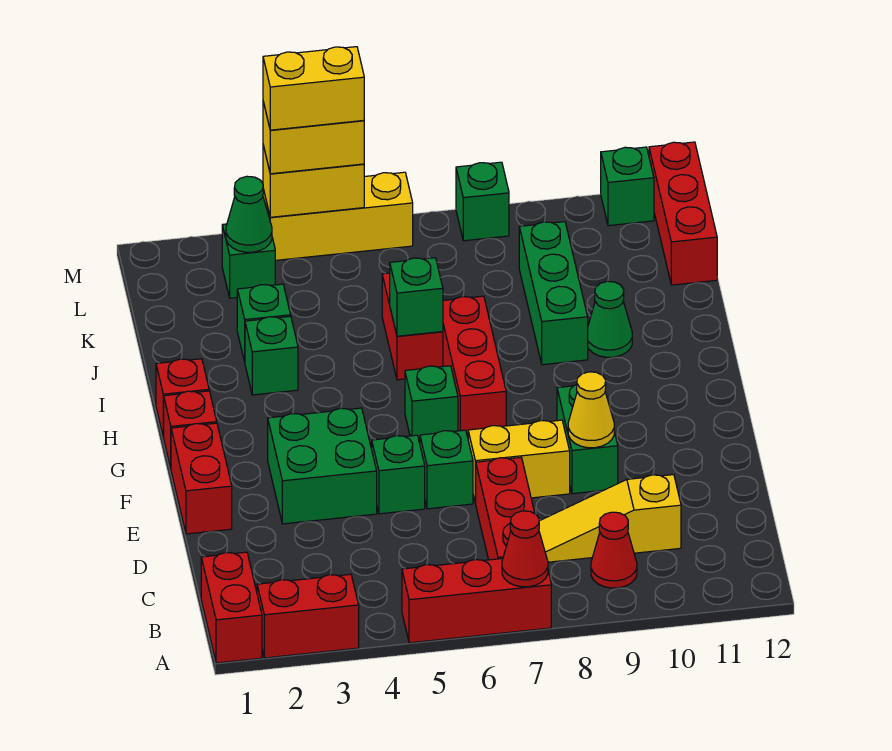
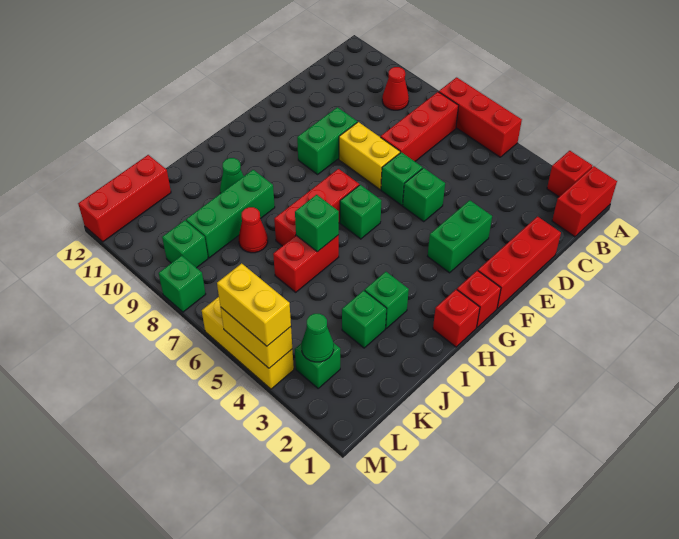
red brick A2:A3 level 1 -> red brick A2 level 1
red cone A7 level 2 -> red cone J8 level 1
yellow slope C8:C10 level 1 top 10 -> none
red brick E1:F1 level 1 -> red brick D1:F1 level 1
green brick E3:F4 level 1 -> green brick E3:F3 level 1
yellow cone E9 level 2 -> none
yellow brick M4:M5 level 4 -> none
green brick M11 level 1 -> green brick L9 level 1

